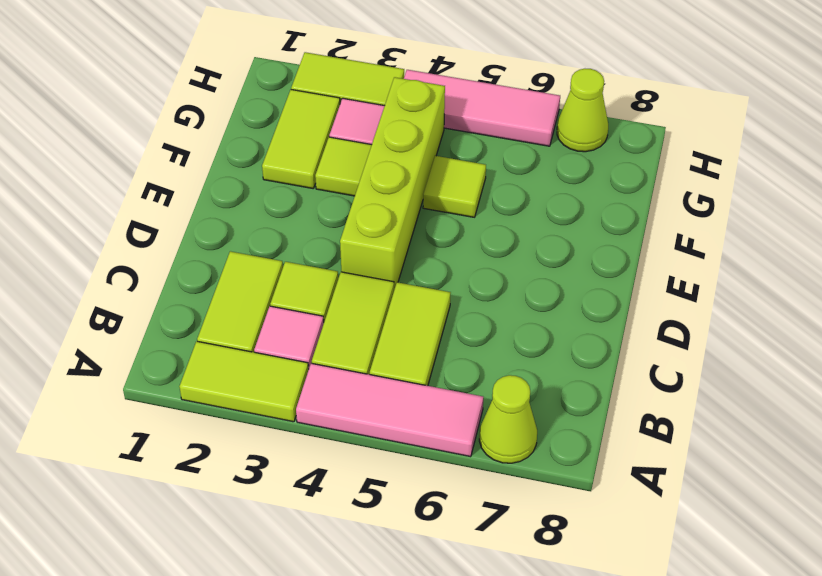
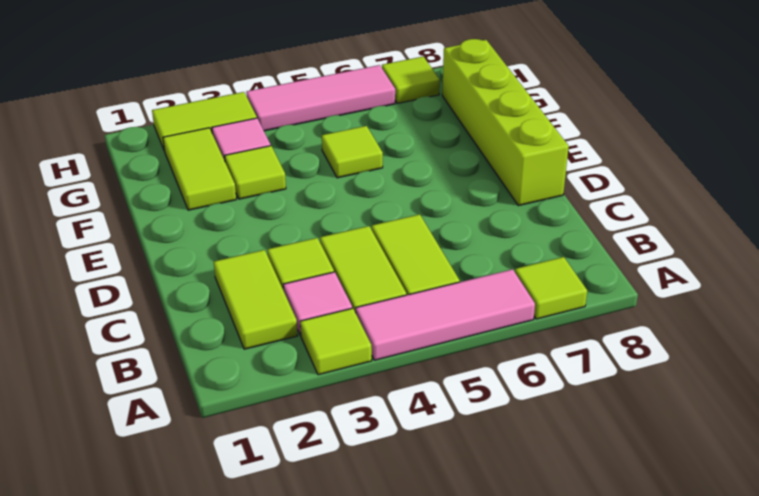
lime tile A2:A3 level 1 -> lime tile A3 level 1
lime cone A7 level 1 -> lime tile A7 level 1
lime brick D4:G4 level 1 -> lime brick D8:G8 level 1
lime cone H7 level 1 -> lime tile H7 level 1

